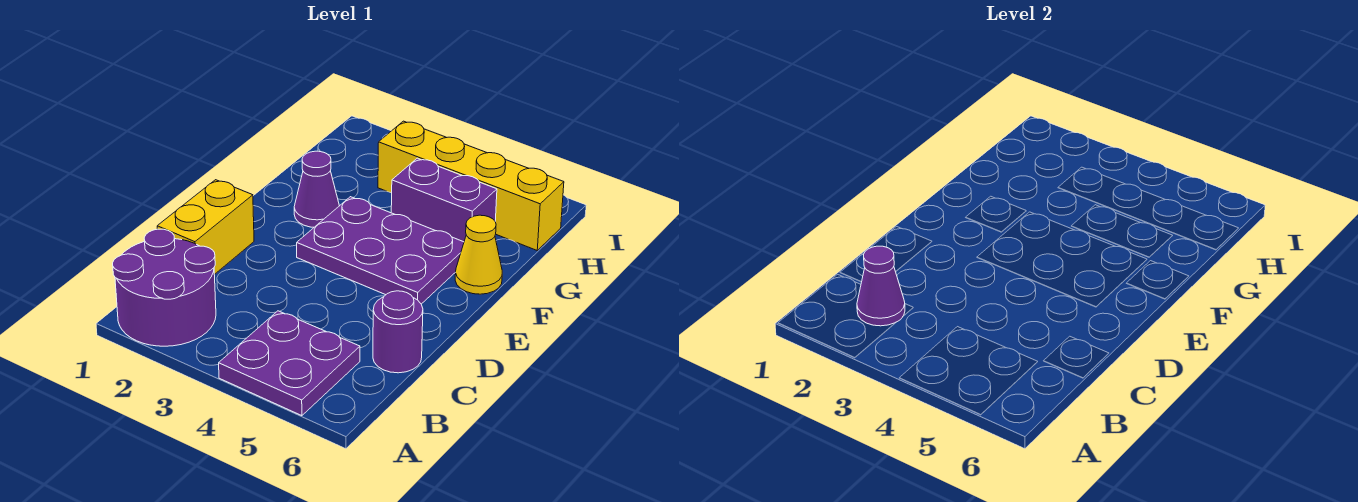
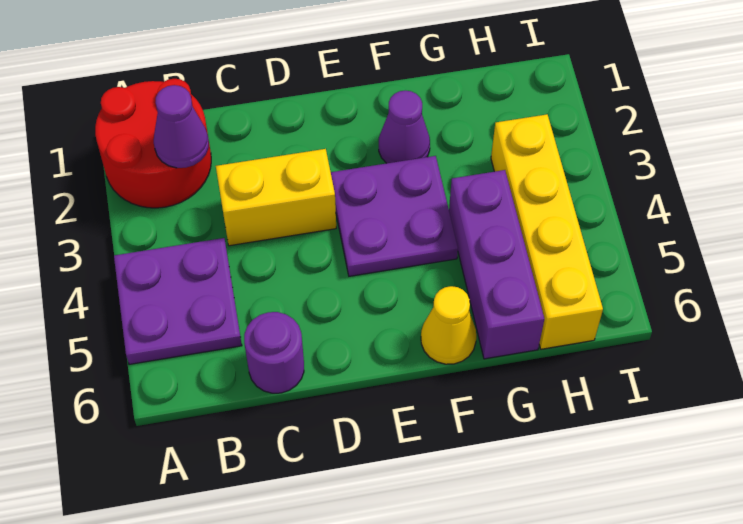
purple round brick A1:B2 level 1 -> red round brick A1:B2 level 1
yellow brick C1:D1 level 1 -> yellow brick C3:D3 level 1
purple plate E3:F5 level 1 -> purple plate E3:F4 level 1
purple brick G4:G5 level 1 -> purple brick G4:G6 level 1

